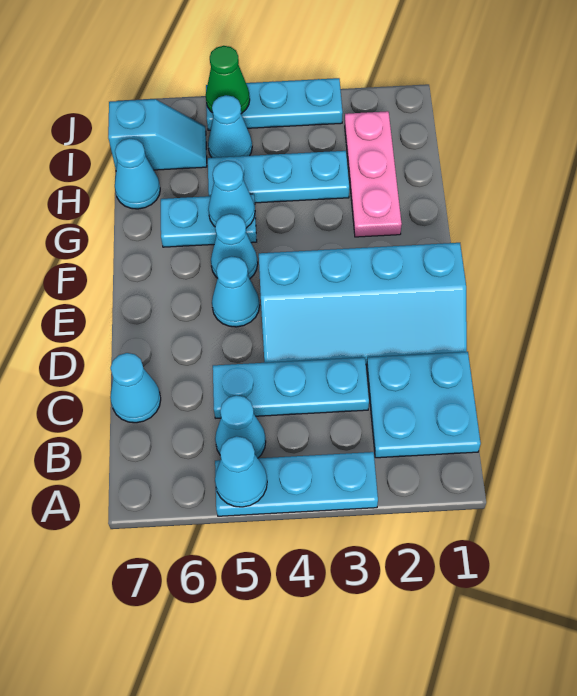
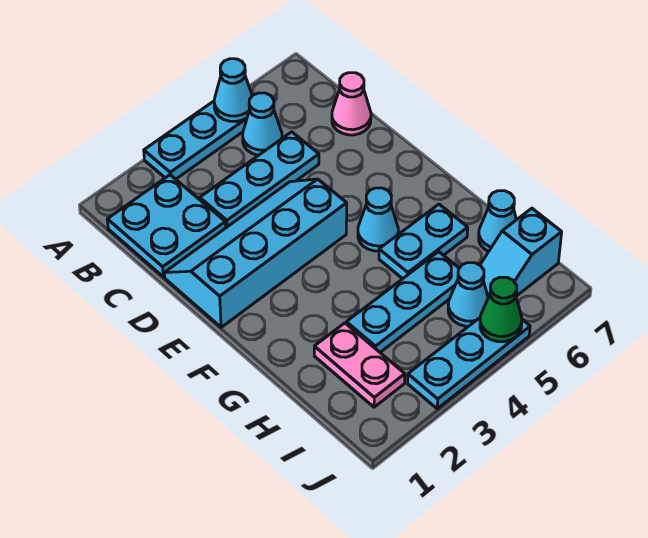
cyan cone C7 level 1 -> pink cone C7 level 1
cyan cone E5 level 1 -> none
pink plate G2:I2 level 1 -> pink plate H2:I2 level 1
cyan cone G5 level 2 -> none

